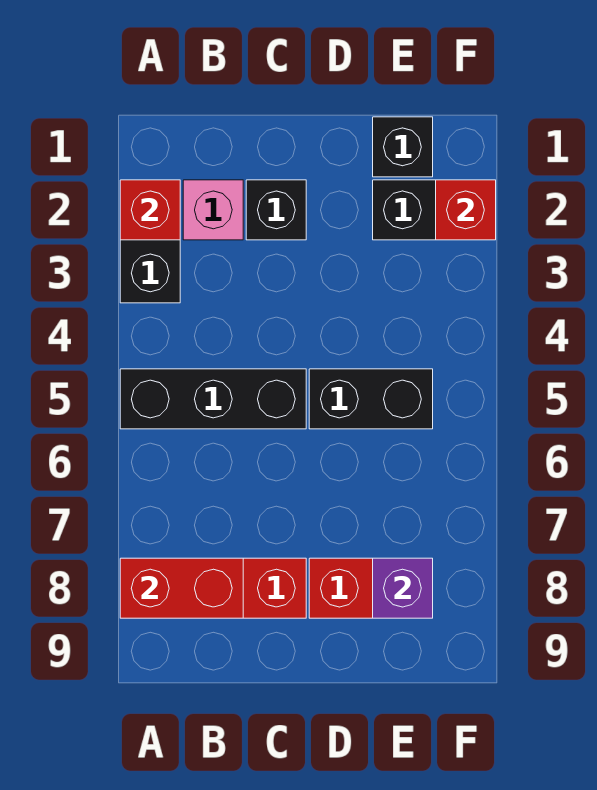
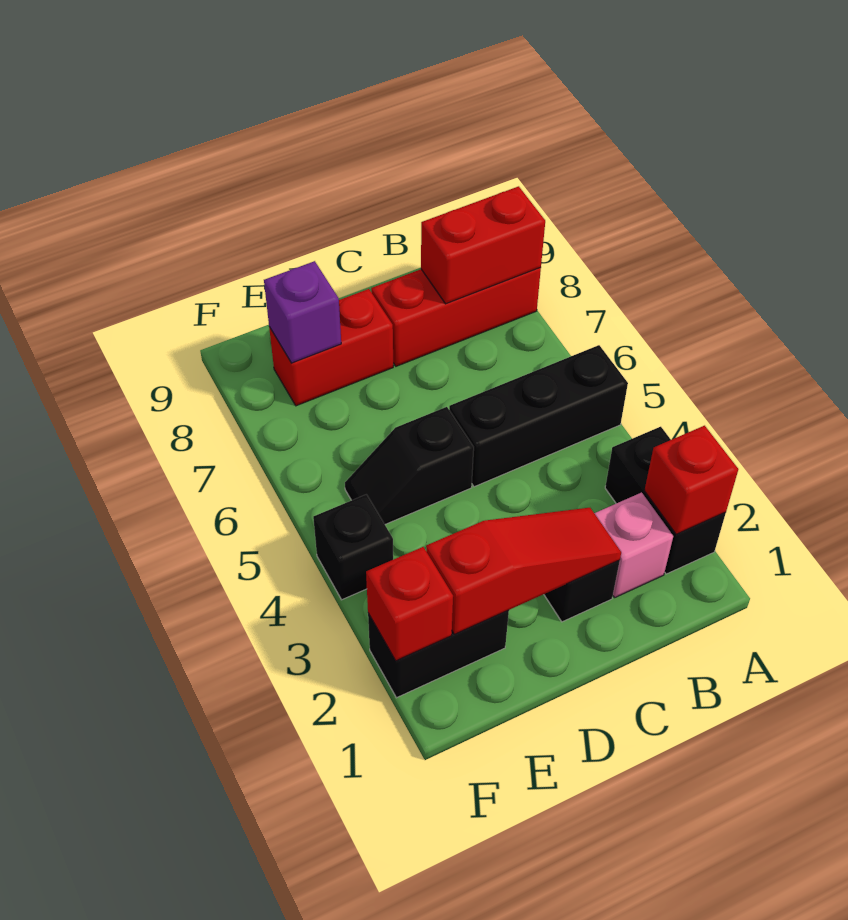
none -> red slope C2:E2 level 2 top E
black brick D5:E5 level 1 -> black slope D5:E5 level 1 top D
black brick E1 level 1 -> black brick F4 level 1

